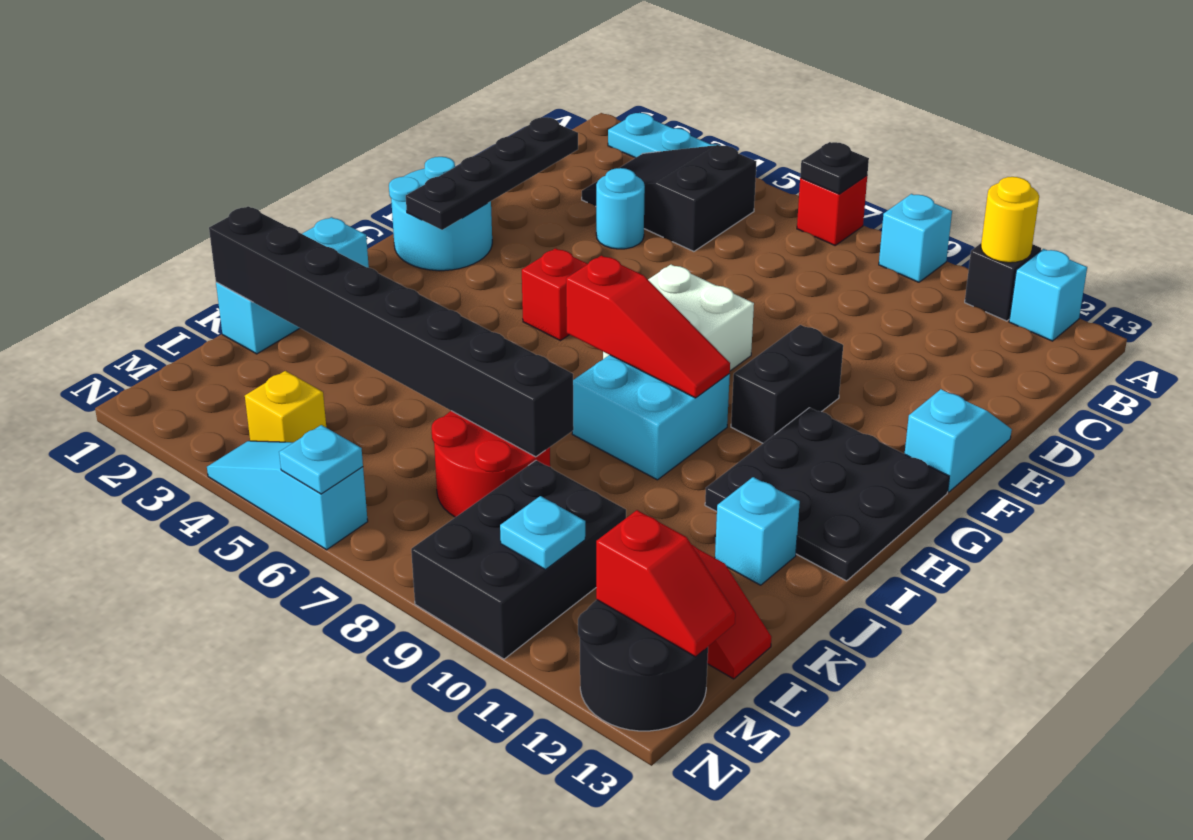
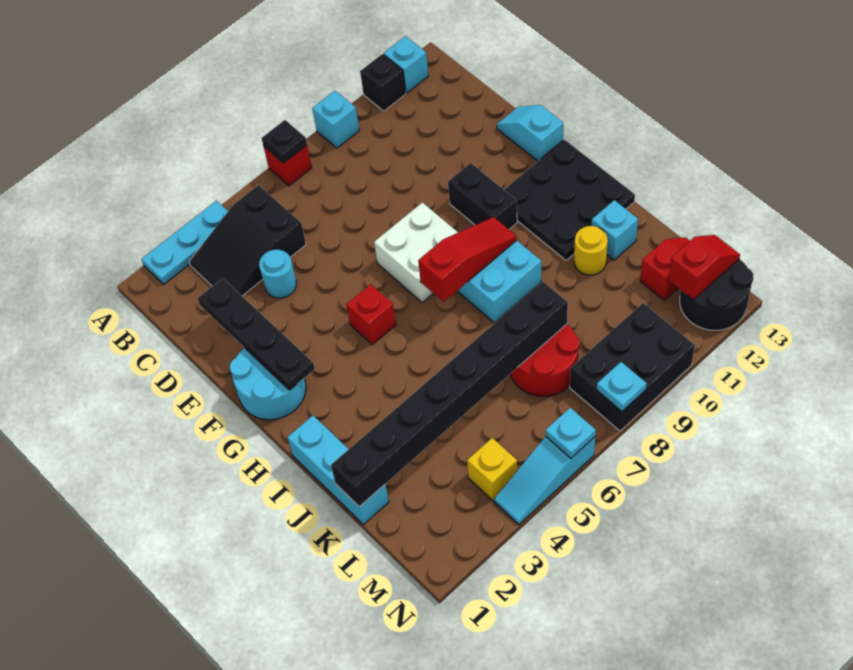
yellow round brick A11 level 2 -> yellow round brick J11 level 1
black brick L9:N10 level 1 -> black brick M8:N10 level 1
cyan plate M10 level 2 -> cyan plate N8 level 2

